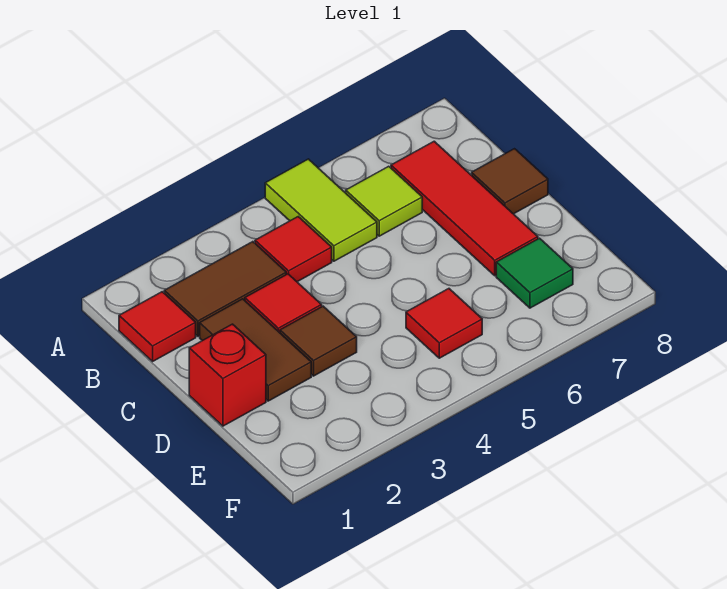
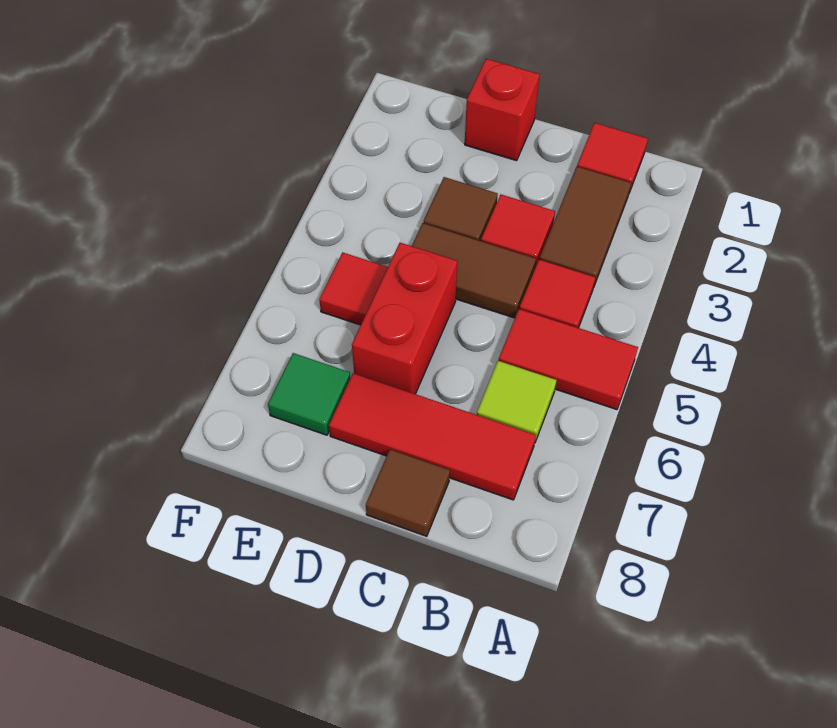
lime tile A5:B5 level 1 -> red tile A5:B5 level 1
brown tile C2:D2 level 1 -> brown tile C4:D4 level 1
none -> red brick D5:D6 level 1

